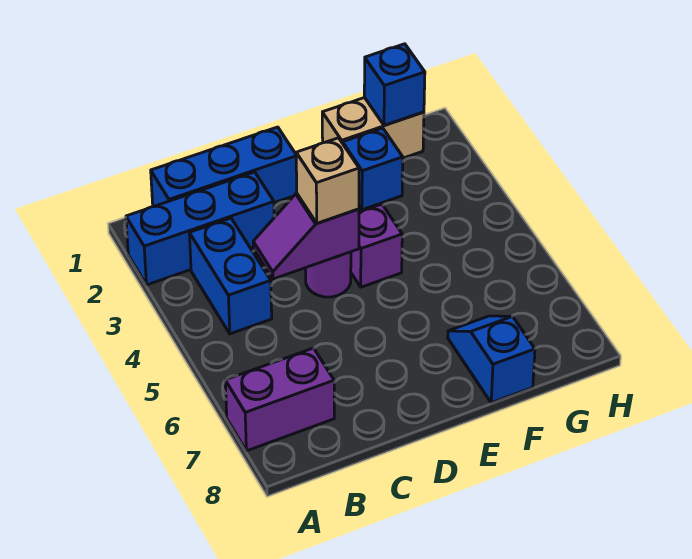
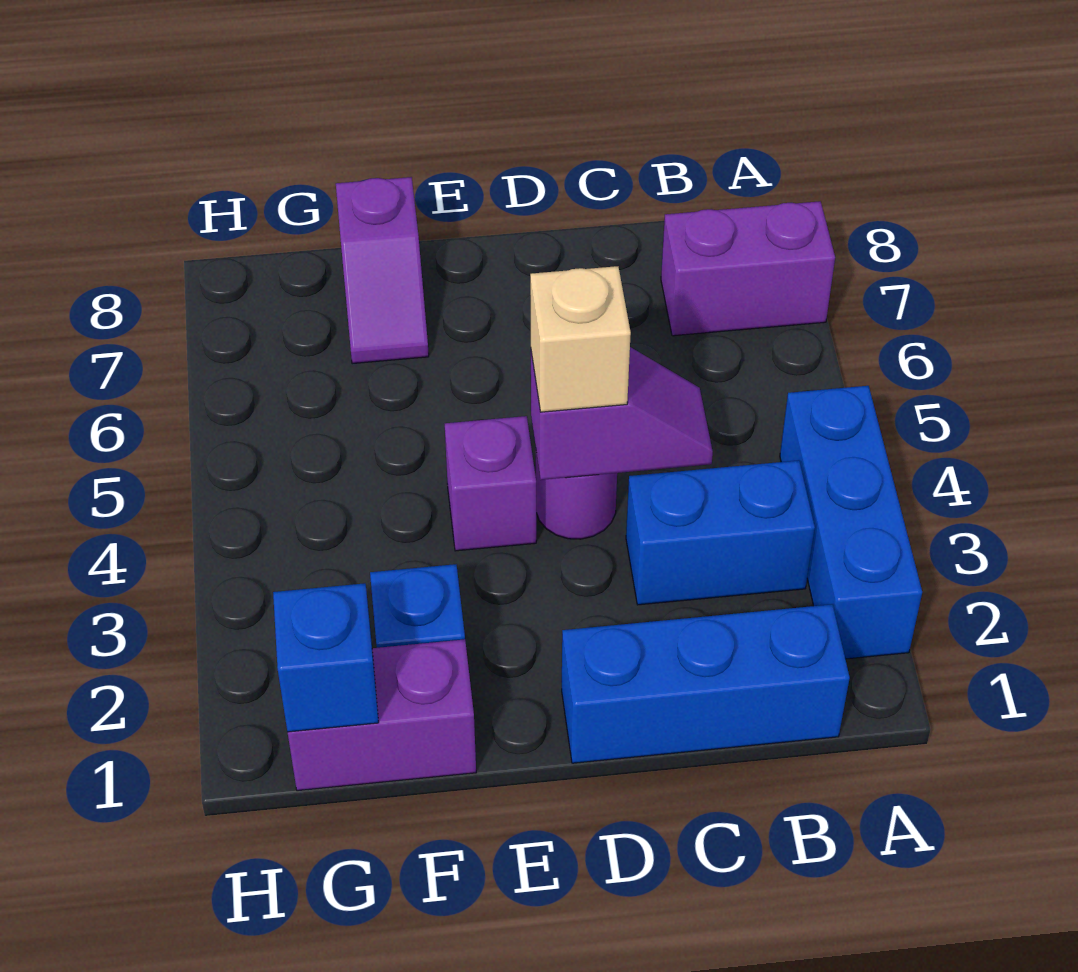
blue brick A2:C2 level 1 -> blue brick A2:A4 level 1
blue brick B3:B4 level 1 -> blue brick B3:C3 level 1
tan brick F1:G1 level 1 -> purple brick F1:G1 level 1
blue slope F7:F8 level 1 top 8 -> purple slope F7:F8 level 1 top 8

